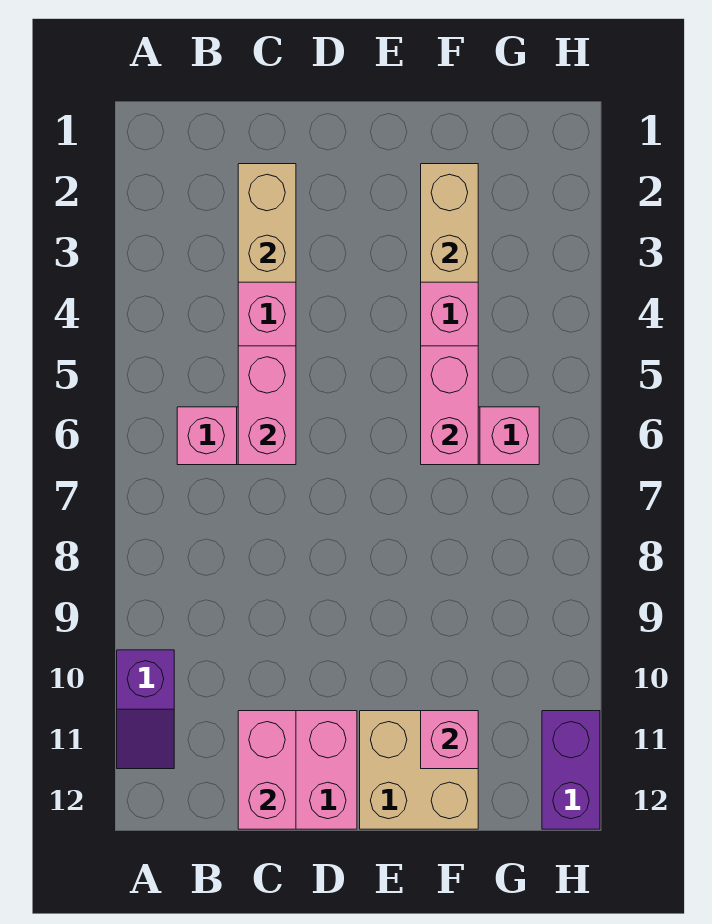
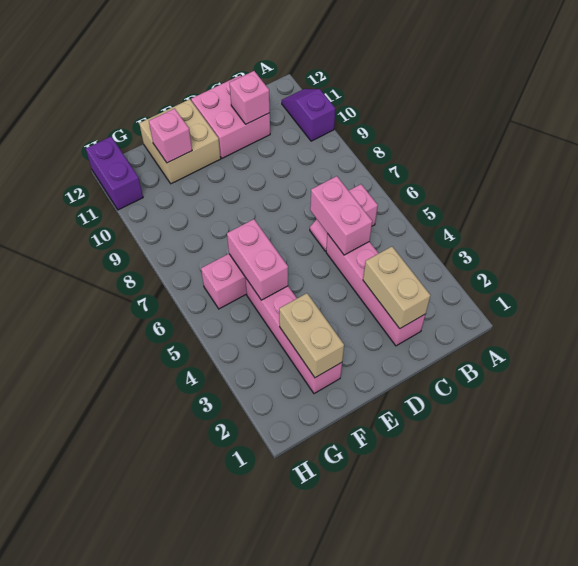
pink brick C11:C12 level 2 -> pink brick C11 level 2

